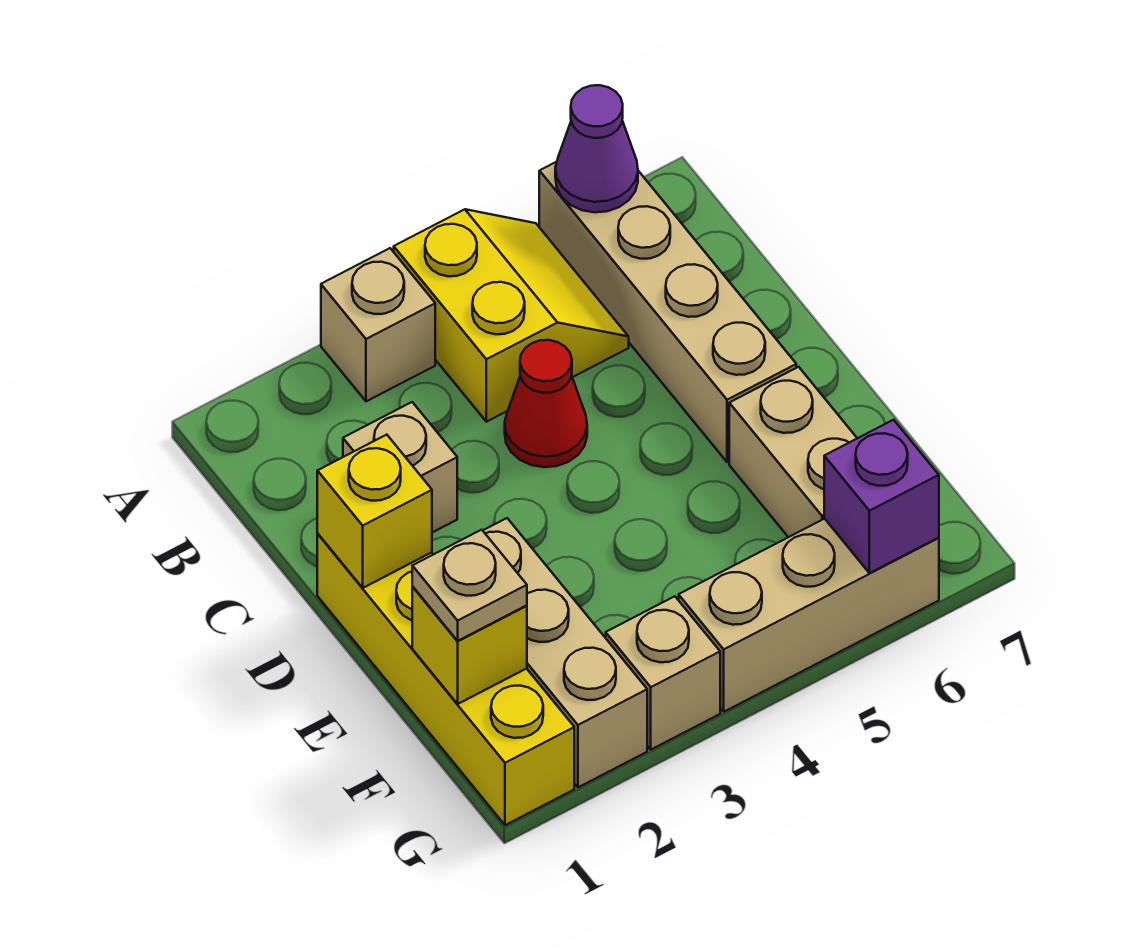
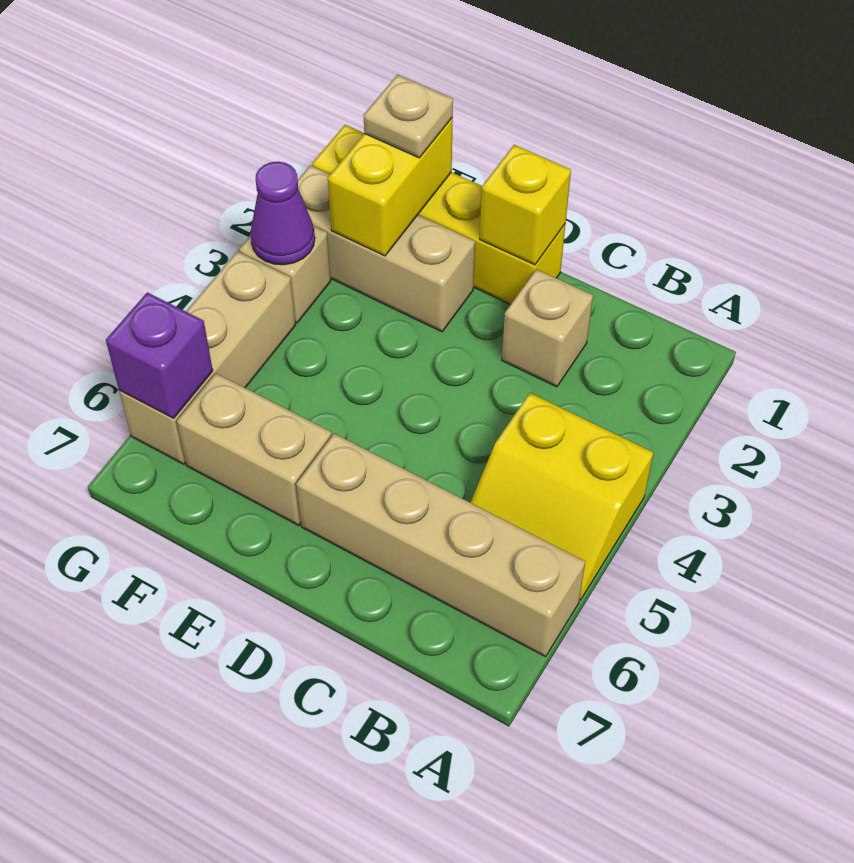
tan brick A3 level 1 -> none
purple cone A6 level 2 -> purple cone G3 level 2
red cone C4 level 1 -> none
yellow brick F1 level 2 -> yellow brick F1:F2 level 2

